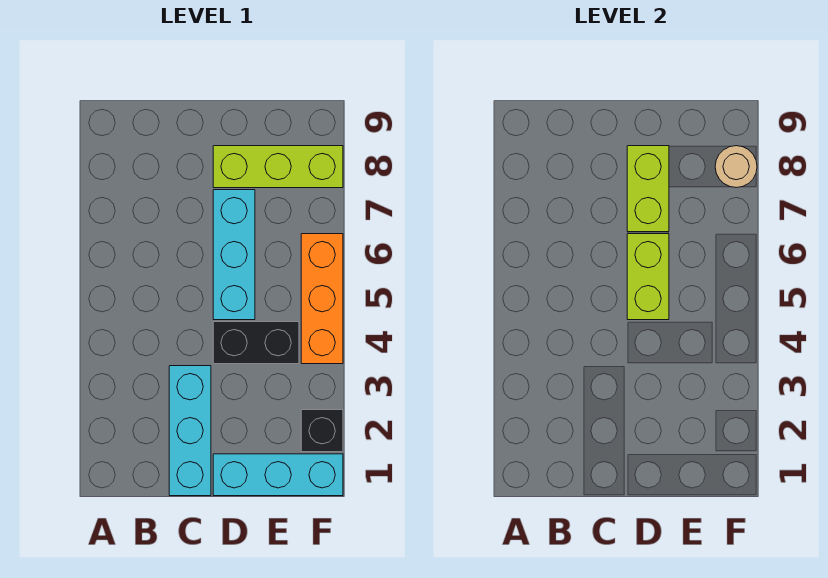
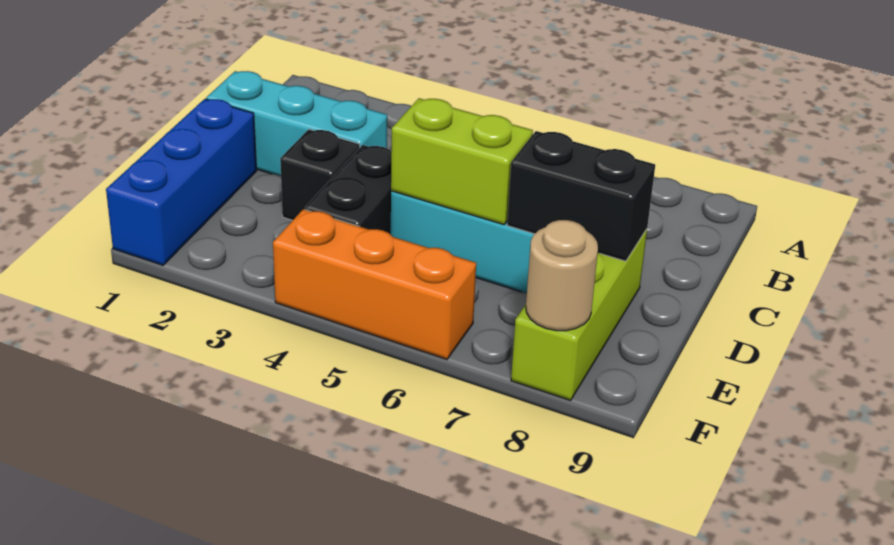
cyan brick D1:F1 level 1 -> blue brick D1:F1 level 1
lime brick D7:D8 level 2 -> black brick D7:D8 level 2
black brick F2 level 1 -> black brick D3 level 1

